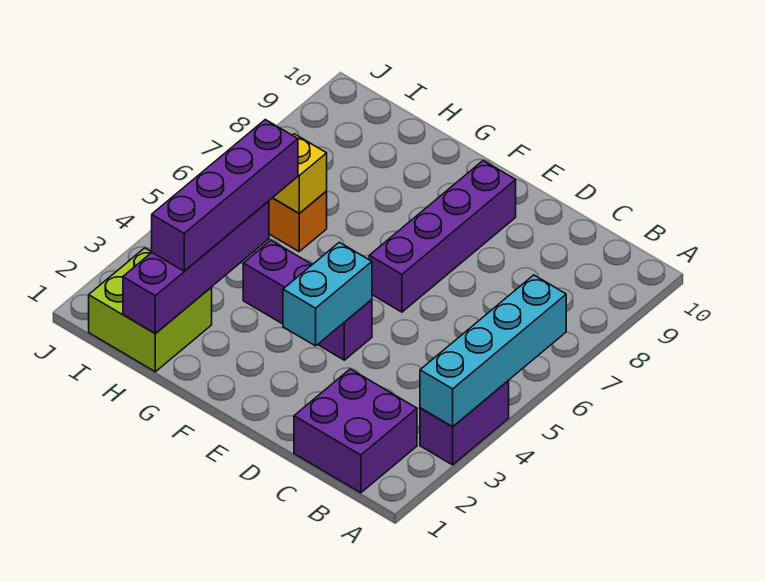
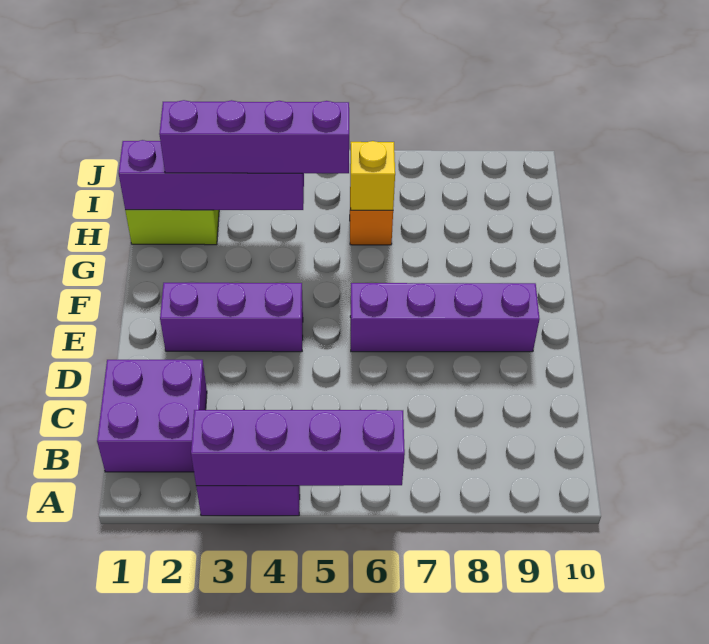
cyan brick A3:A6 level 2 -> purple brick A3:A6 level 2
cyan brick E3:E4 level 2 -> none
purple brick E4:G4 level 1 -> purple brick E2:E4 level 1

